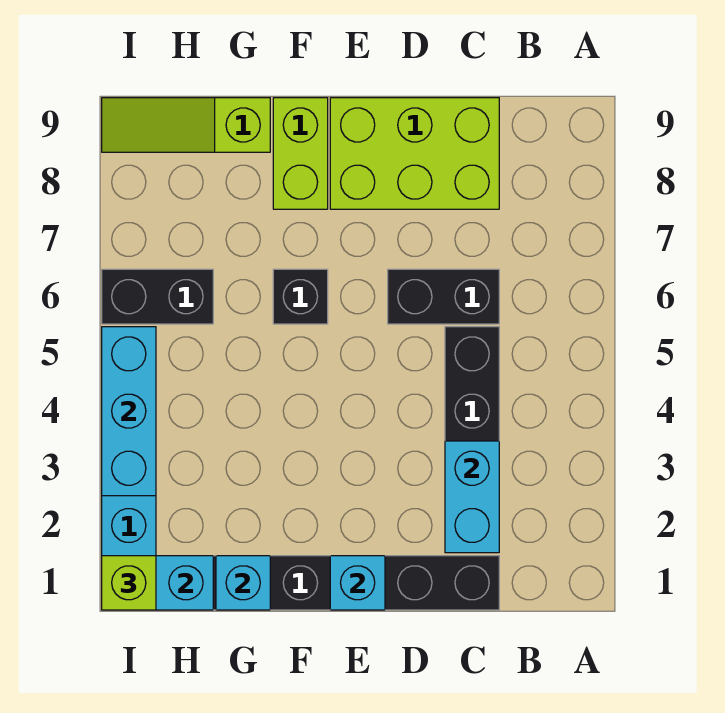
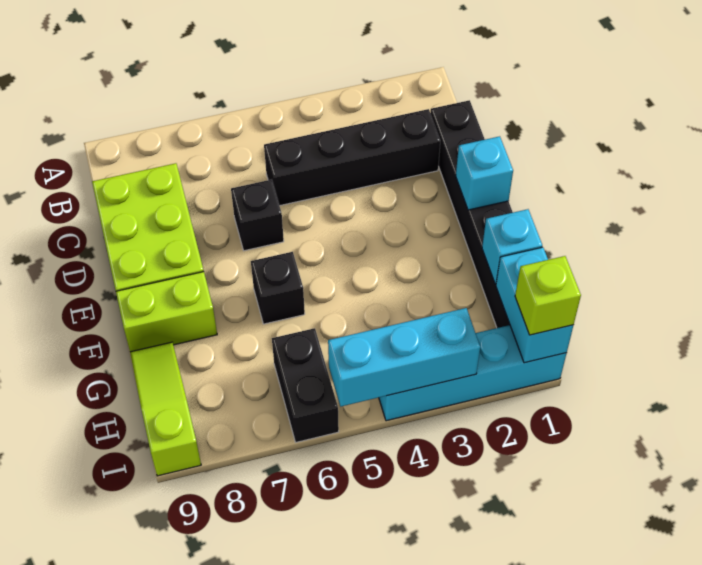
cyan brick C2:C3 level 2 -> none
black brick C6:D6 level 1 -> black brick D6 level 1
lime slope G9:I9 level 1 top G -> lime slope G9:I9 level 1 top I

